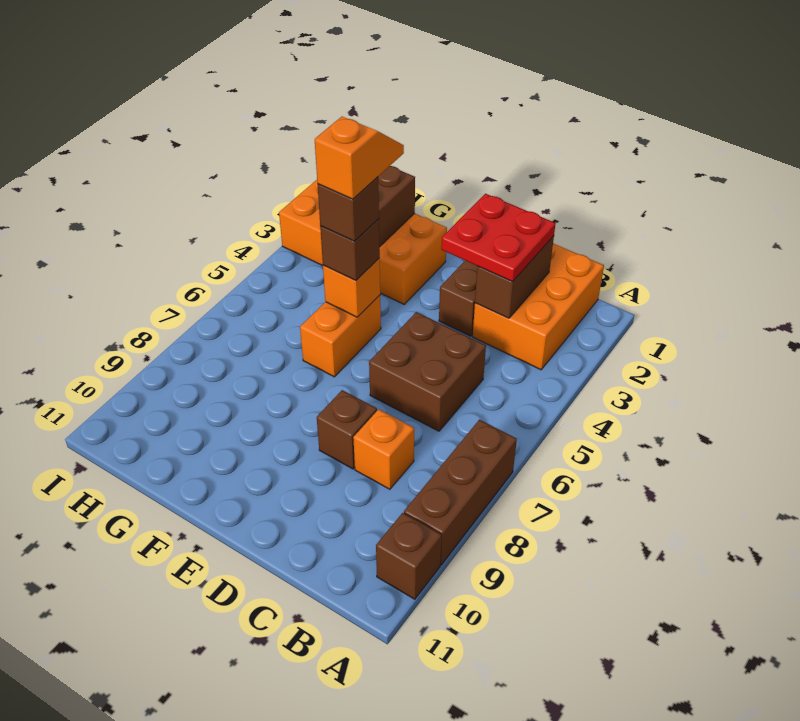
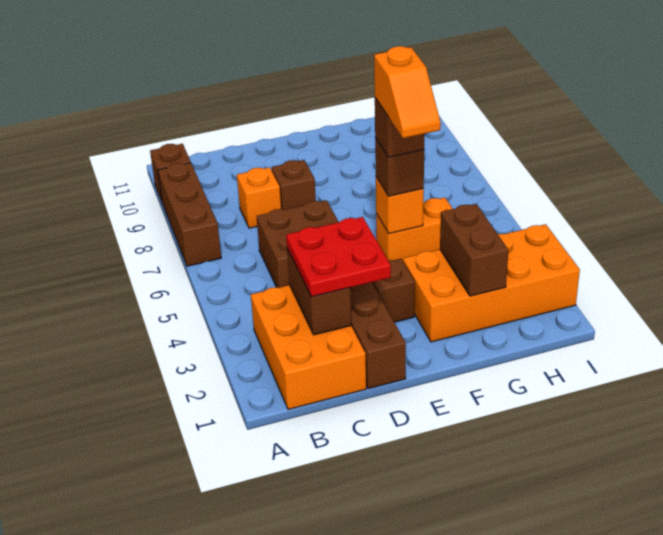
none -> brown brick E3 level 1
orange brick F5:F6 level 1 -> orange brick F5:G5 level 1

